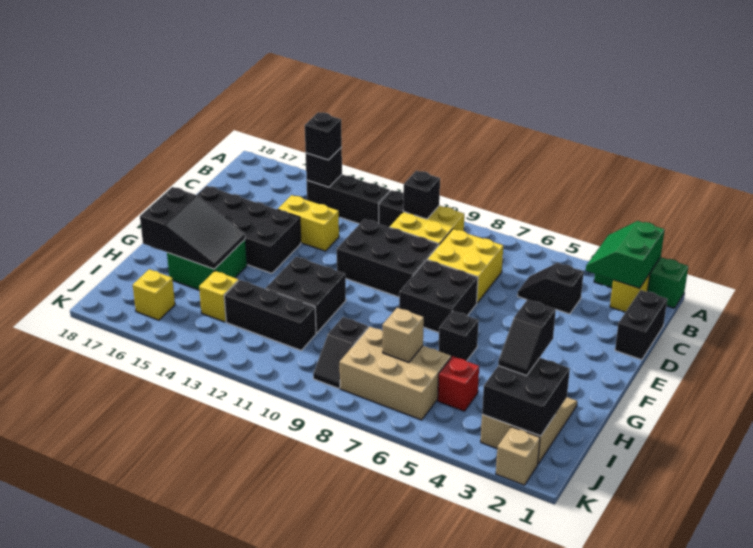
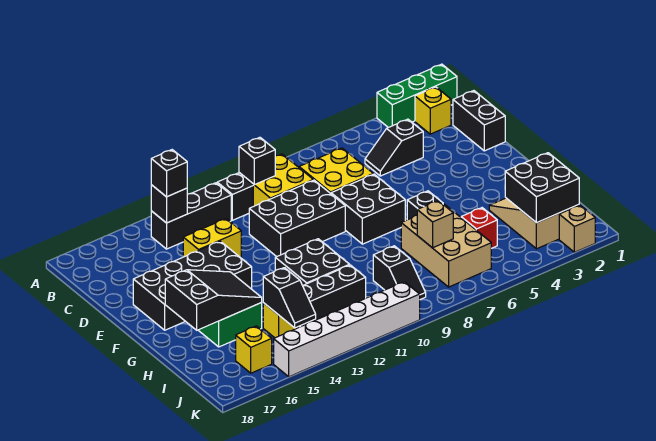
green slope A2:B3 level 2 top 2 -> none
black slope H3:I3 level 3 top H -> black slope I14:J14 level 2 top I
tan brick I6:J8 level 1 -> tan brick H6:J7 level 1
none -> white brick K10:K15 level 1

